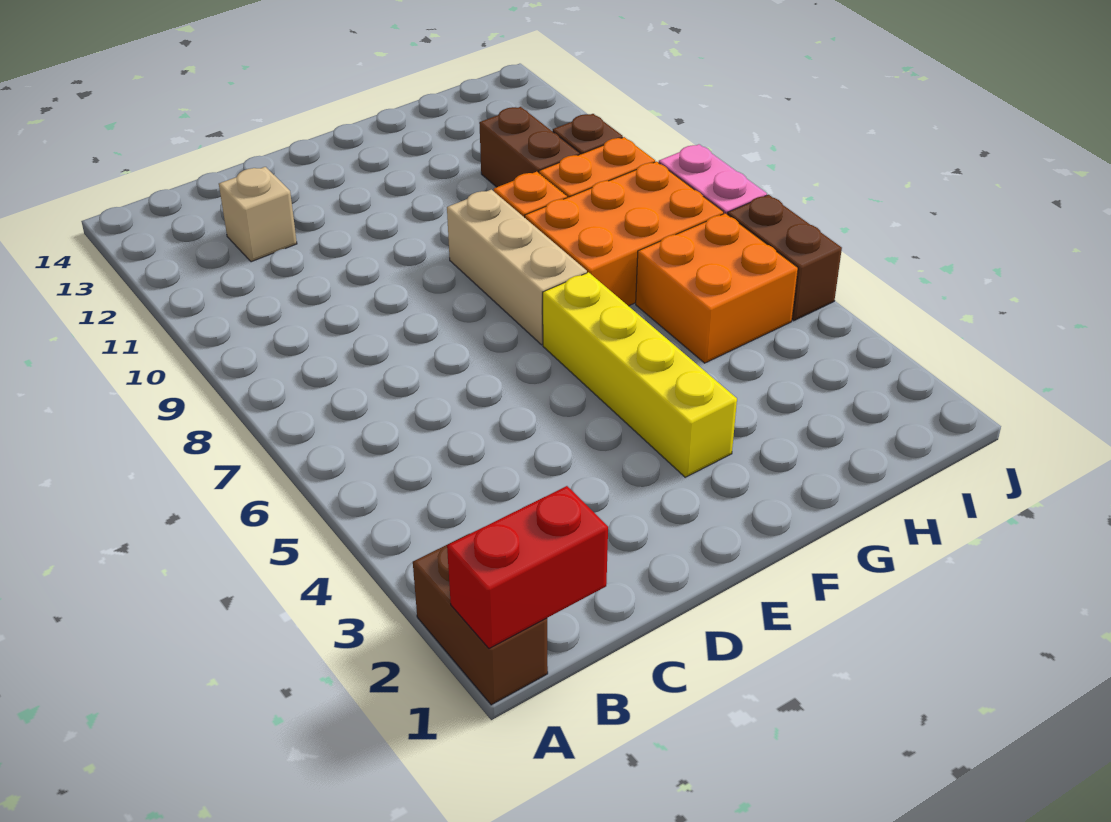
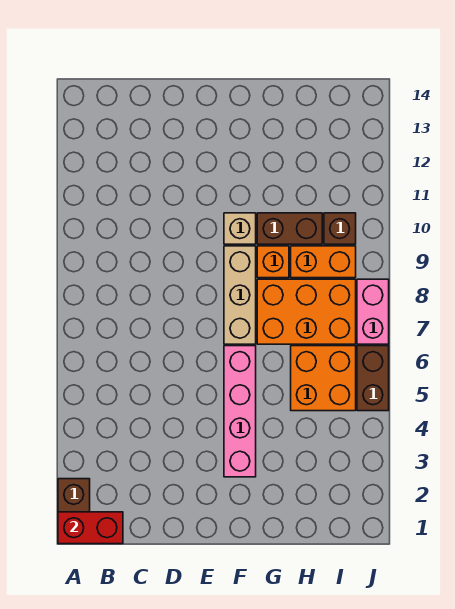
tan brick C12 level 1 -> tan brick F10 level 1
yellow brick F3:F6 level 1 -> pink brick F3:F6 level 1
brown brick H10:H11 level 1 -> brown brick G10:H10 level 1

